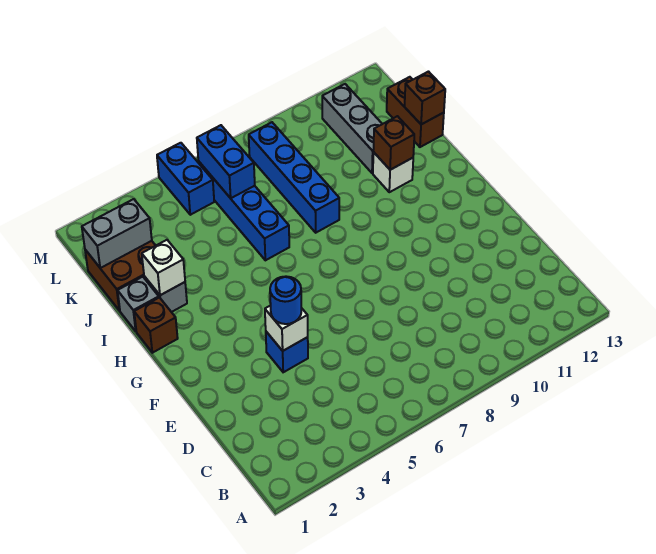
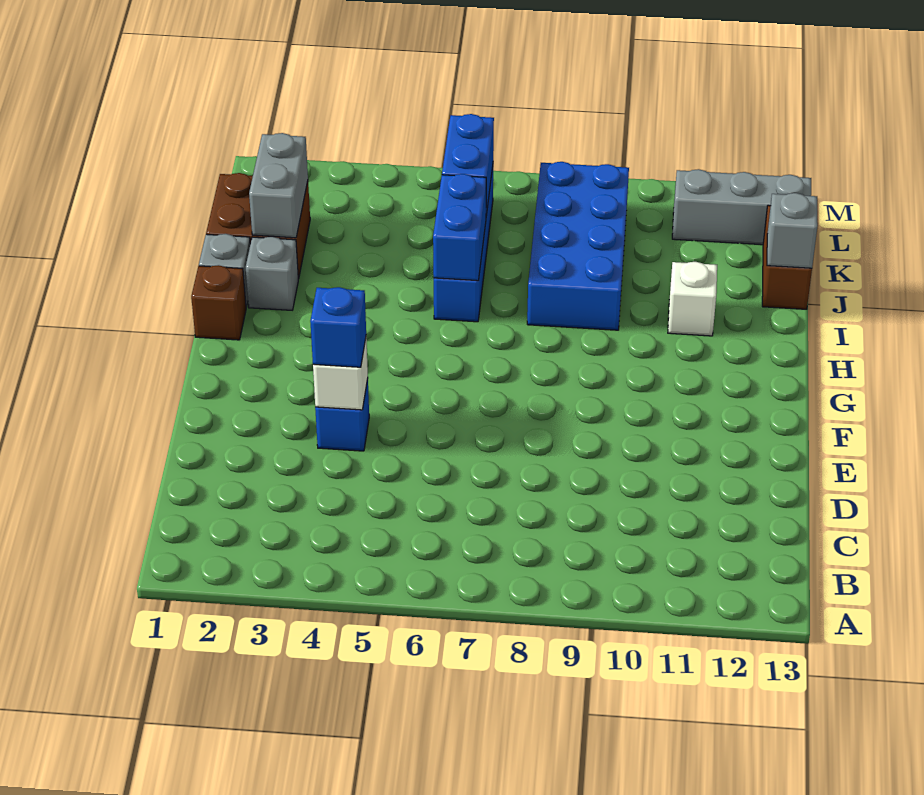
blue round brick E4 level 3 -> blue brick E4 level 3
white brick I2 level 2 -> none
blue brick I8:L8 level 1 -> blue brick I8:L9 level 1
brown brick I11 level 2 -> none
grey brick J11:L11 level 1 -> grey brick L11:L13 level 1
brown brick J13 level 2 -> grey brick J13 level 2
grey brick K1:K2 level 2 -> grey brick J2:K2 level 2
blue brick L5:M5 level 1 -> blue brick I6:J6 level 2

